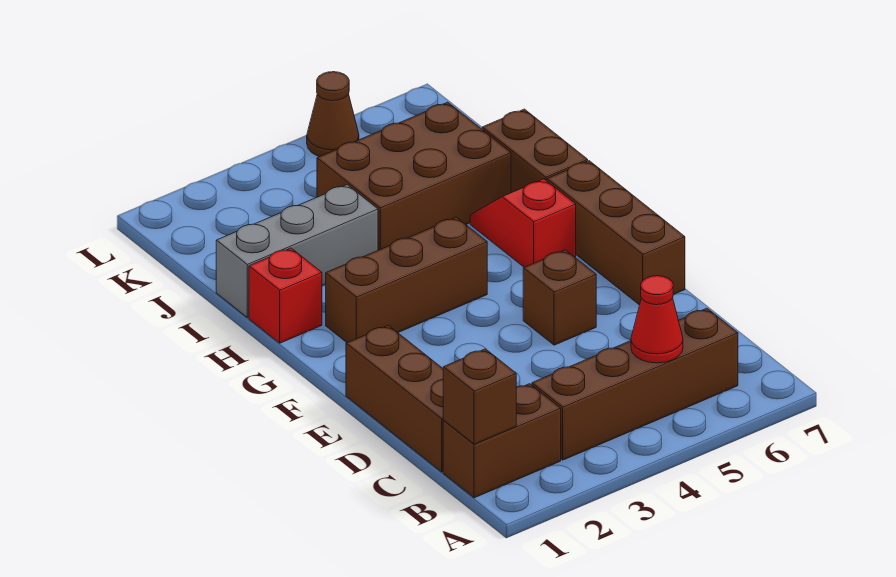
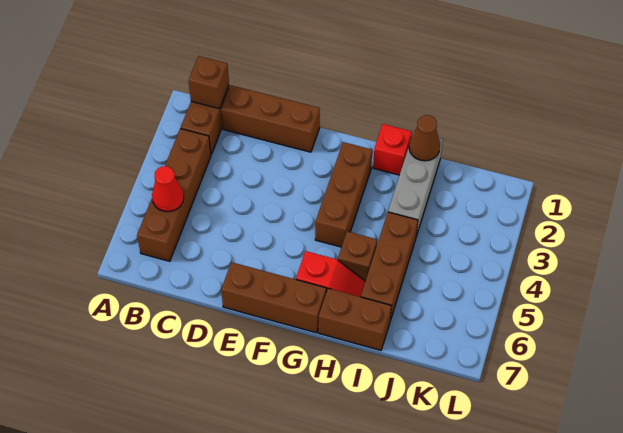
brown brick E5 level 1 -> brown brick H5 level 1
brown brick I4:J6 level 1 -> brown brick I4:I6 level 1
brown cone L5 level 1 -> brown cone I1 level 2

